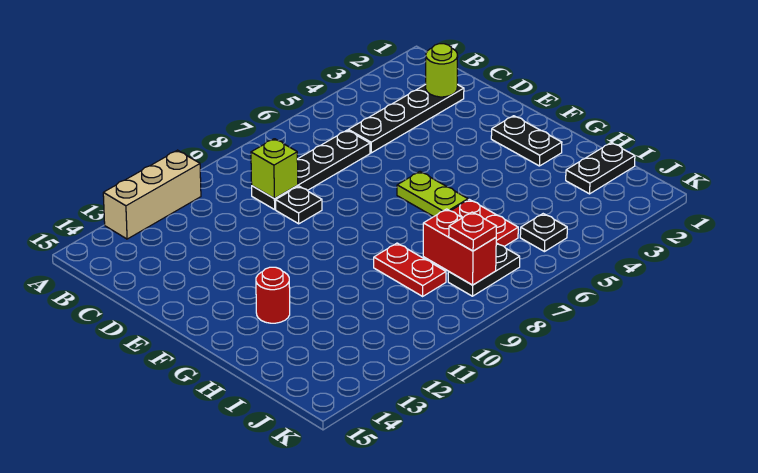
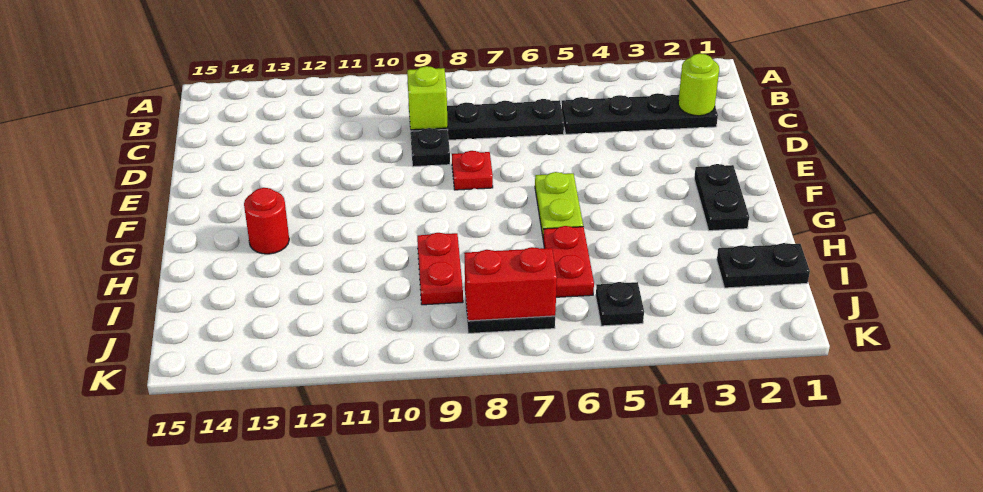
tan brick A11:A13 level 1 -> none
red brick I8:J8 level 2 -> red brick J7:J8 level 2
red plate J8 level 3 -> red plate E8 level 1

